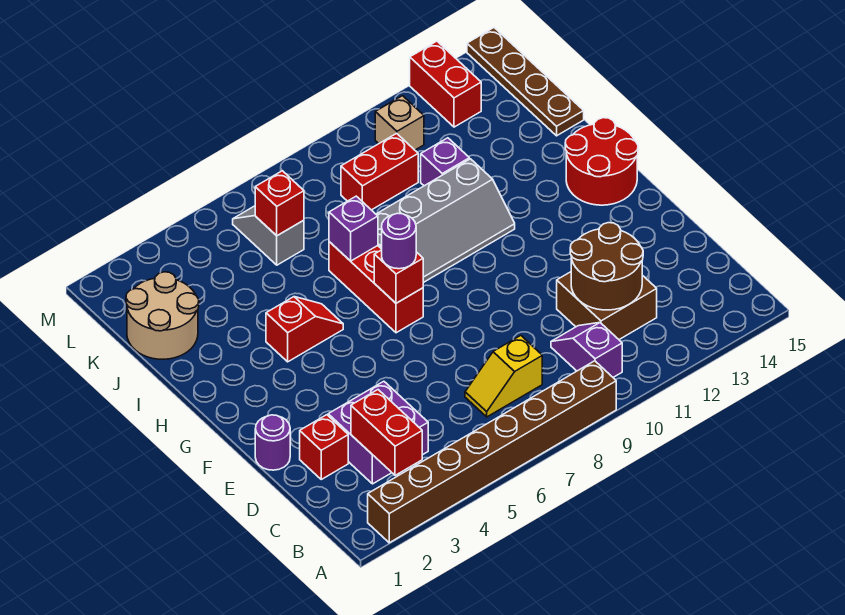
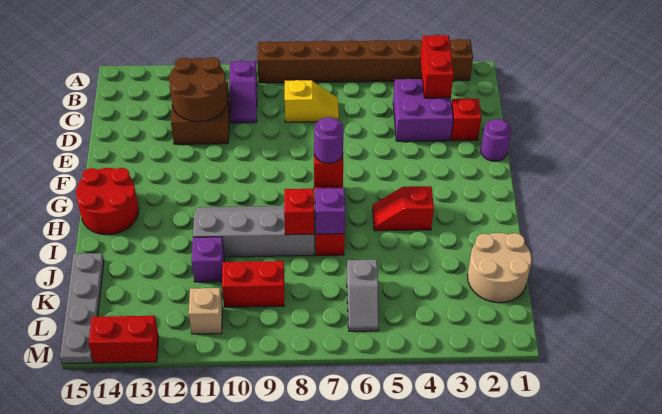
brown plate J15:M15 level 1 -> grey plate J15:M15 level 1
red brick K6 level 2 -> red brick I8 level 2
red brick L13:M13 level 1 -> red brick M13:M14 level 1

